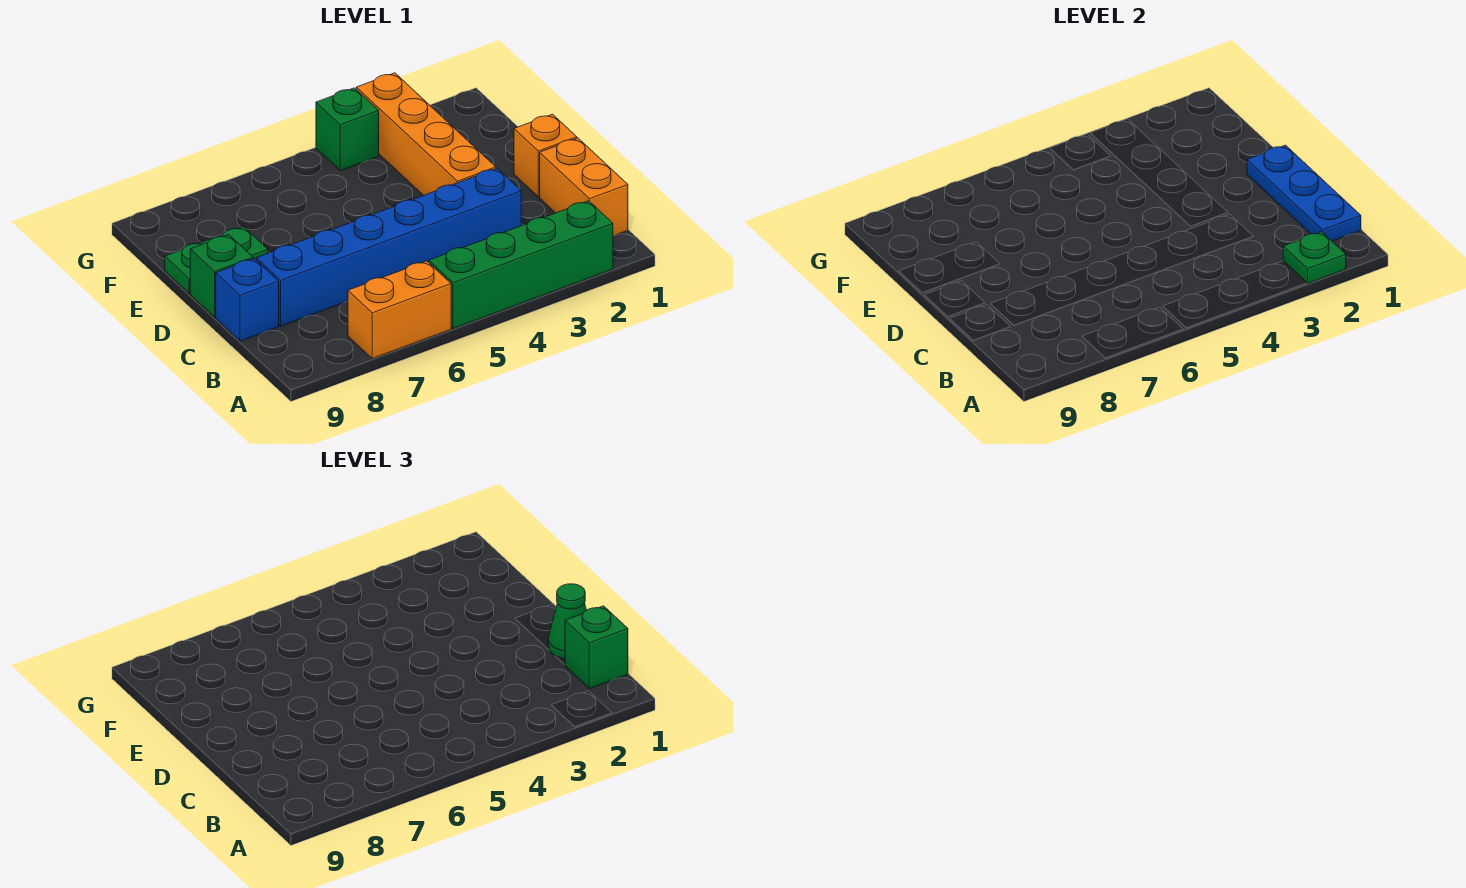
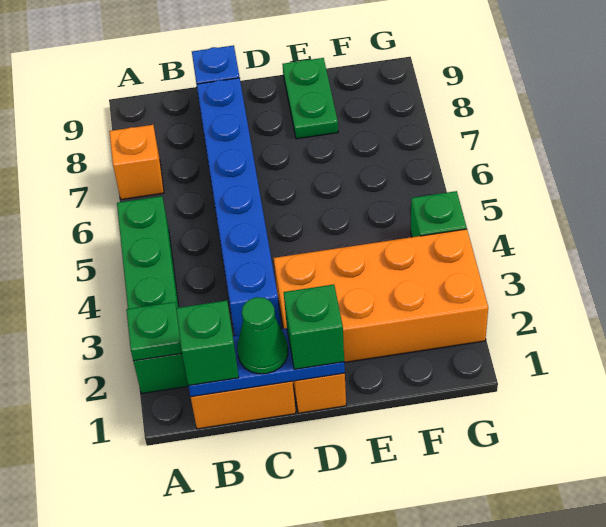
orange brick A6:A7 level 1 -> orange brick A7 level 1
orange brick D3:G3 level 1 -> orange brick D2:G3 level 1
green brick D9 level 1 -> green brick D1 level 3

